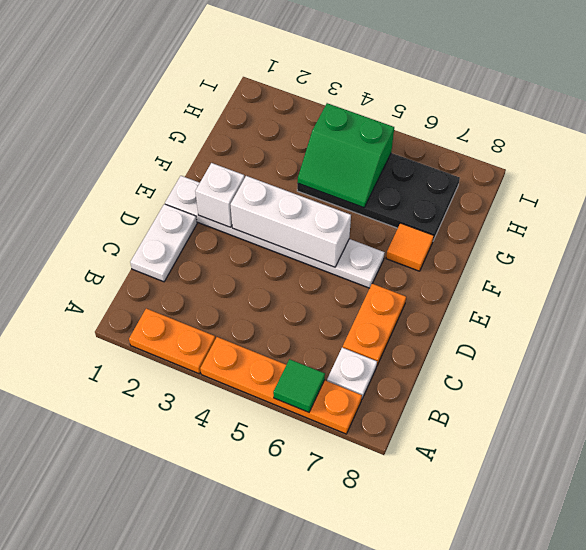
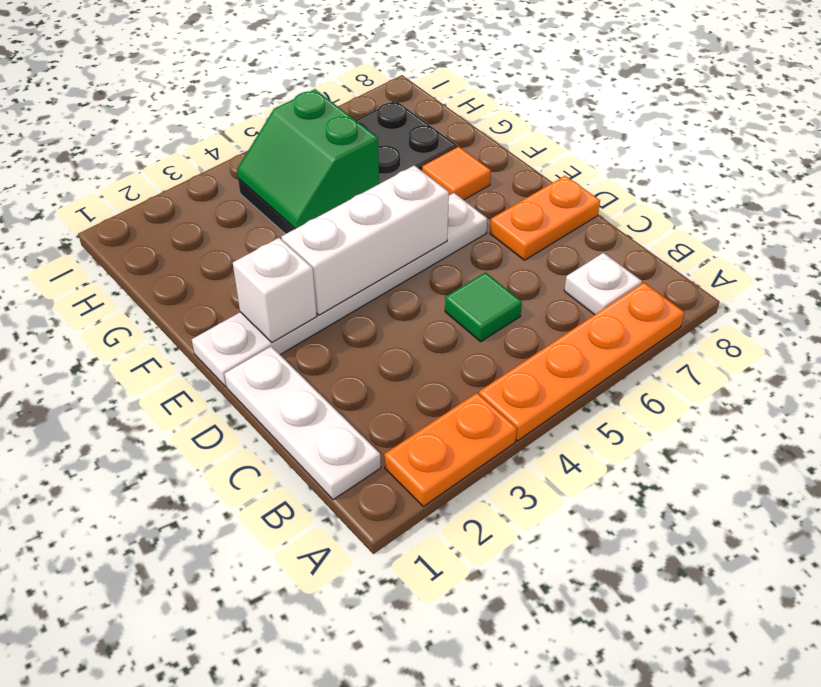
green tile A6 level 2 -> green tile C5 level 1
white plate C1:D1 level 1 -> white plate B1:D1 level 1
orange plate C7:D7 level 1 -> orange plate D7:D8 level 1
green slope G4:H5 level 2 top H -> green slope G4:H5 level 2 top 5

